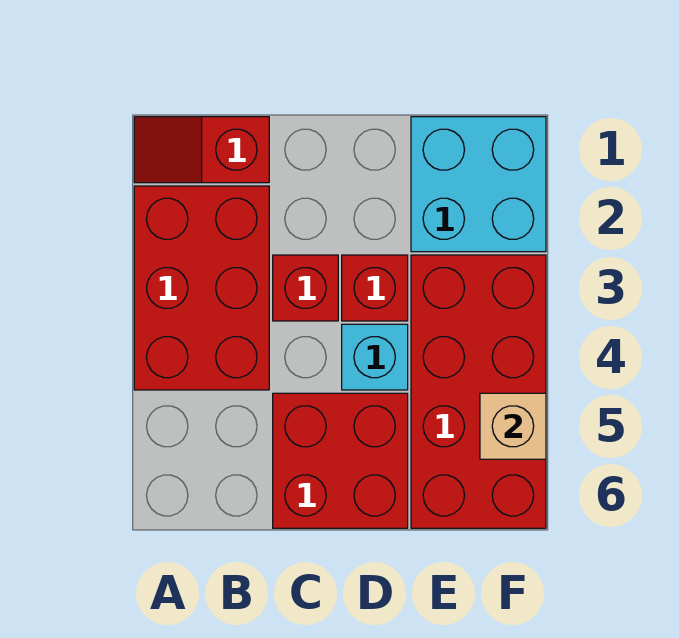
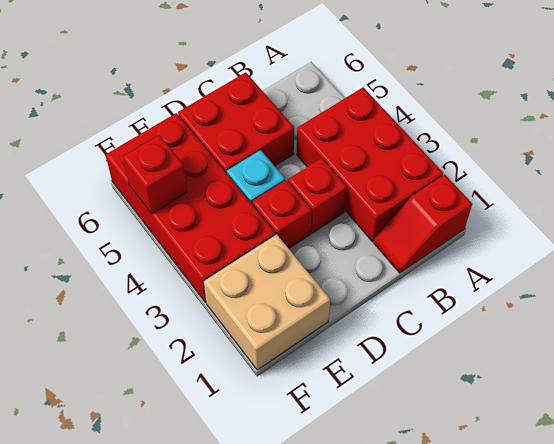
red slope A1:B1 level 1 top B -> red slope A1:B1 level 1 top A
cyan brick E1:F2 level 1 -> tan brick E1:F2 level 1
tan brick F5 level 2 -> red brick F5 level 2

